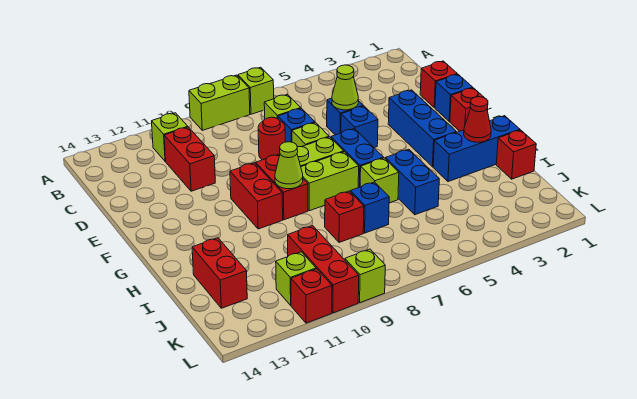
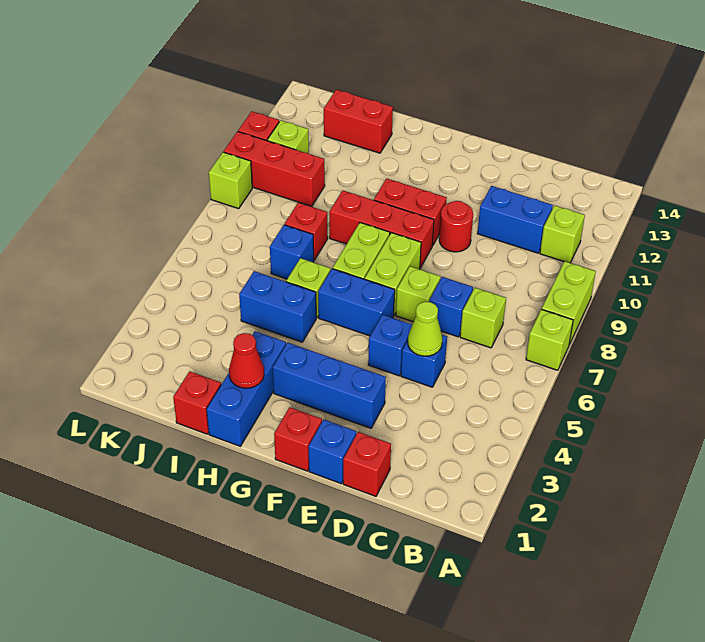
red brick C11:D11 level 1 -> blue brick C11:D11 level 1
red round brick D8 level 1 -> red round brick E10 level 1
red brick F9:G9 level 1 -> red brick F9:H9 level 1
lime cone G9 level 2 -> none

